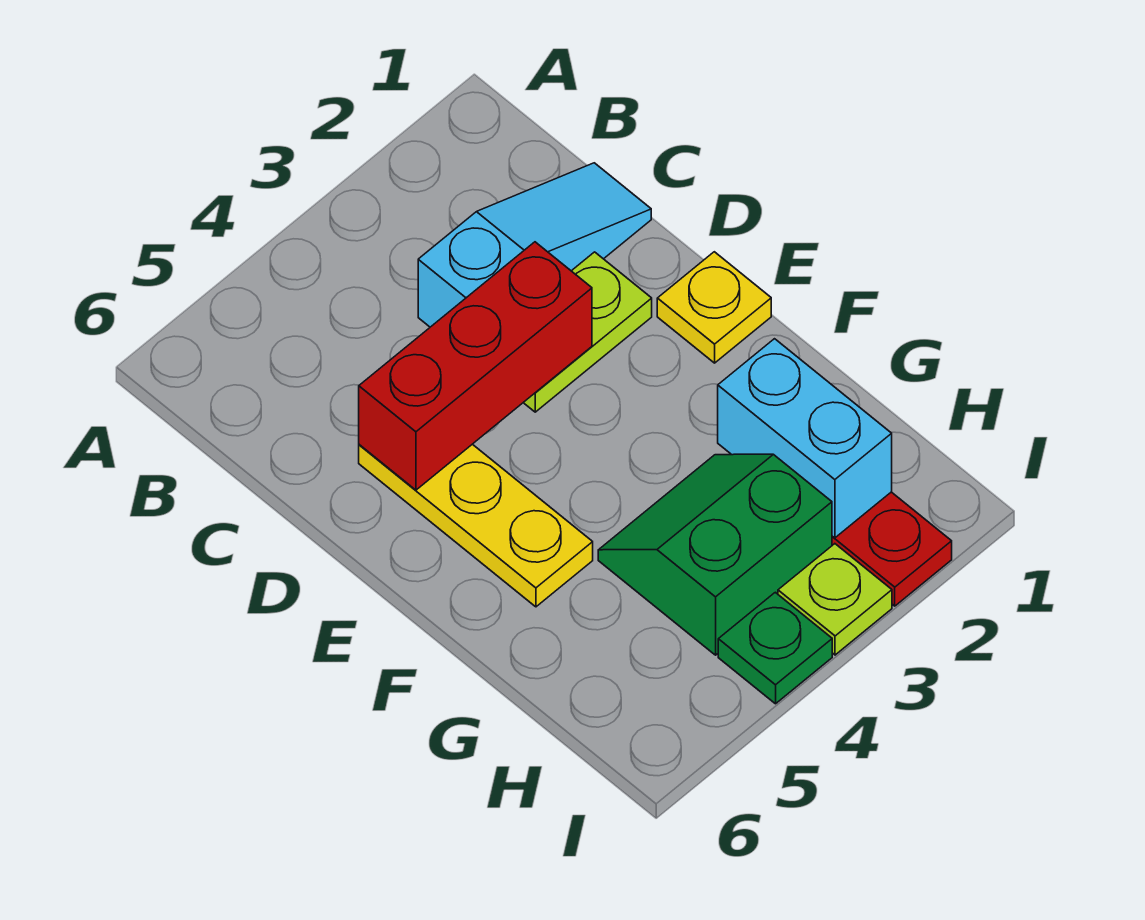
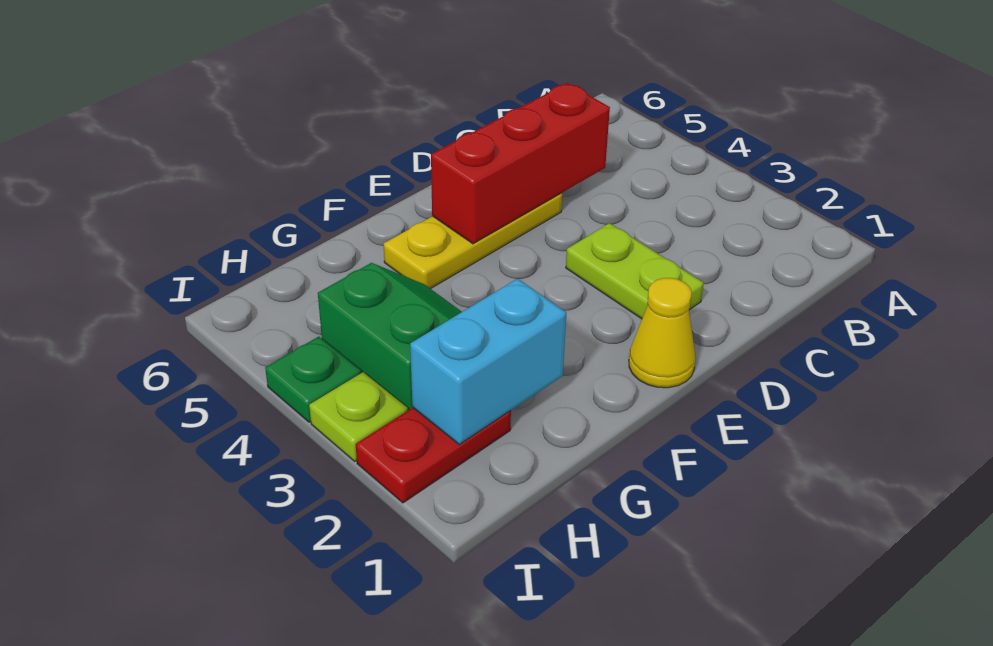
cyan slope C1:C3 level 1 top 3 -> none
red brick D3:D5 level 2 -> red brick C5:E5 level 2
yellow plate E1 level 1 -> yellow cone E1 level 1

